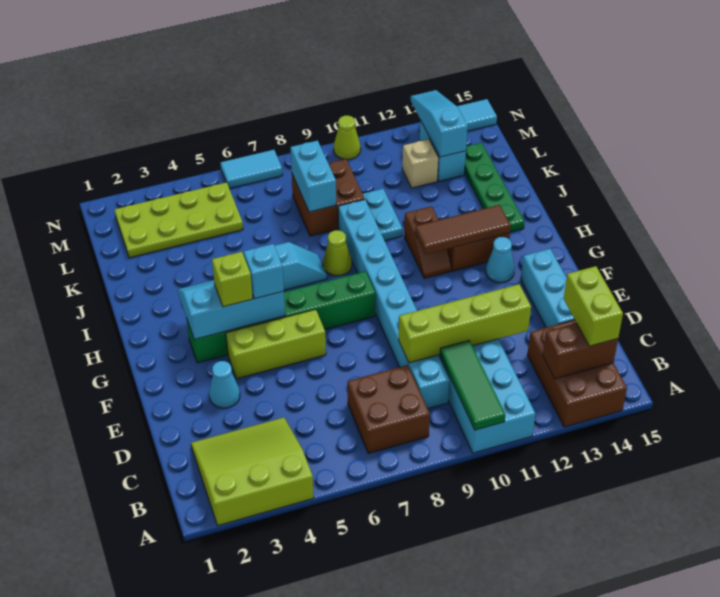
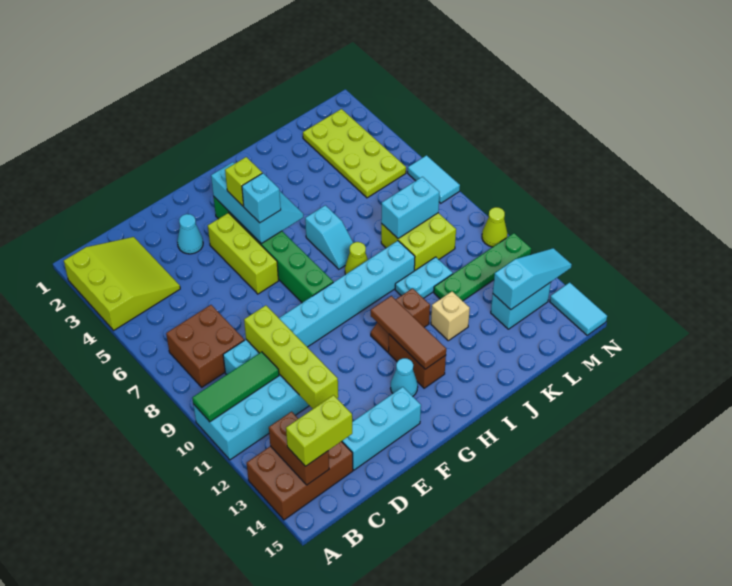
green plate I14:L14 level 1 -> green plate K11:N11 level 1
brown brick K8:L9 level 1 -> lime brick K8:L9 level 1
tan brick L12 level 1 -> tan brick J12 level 1

